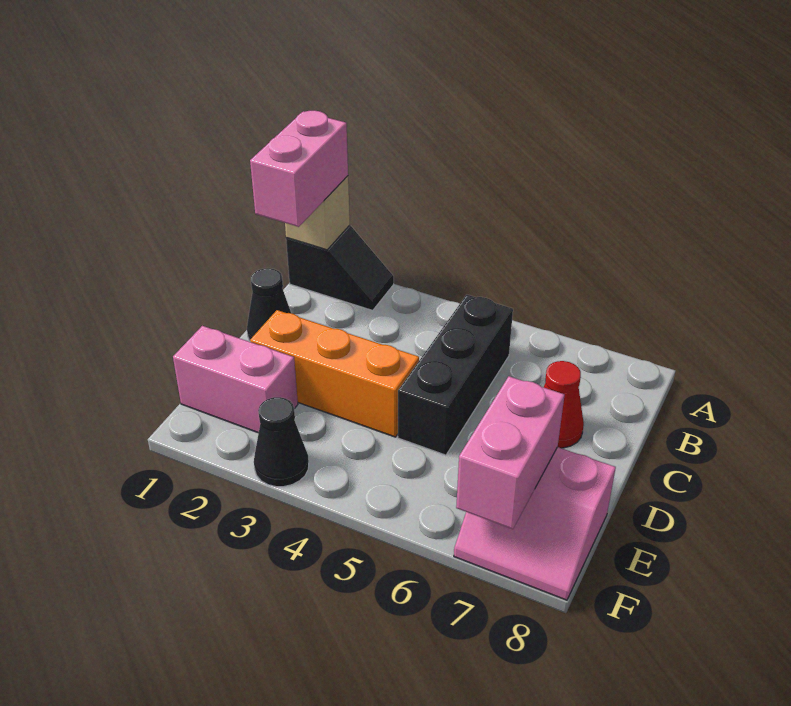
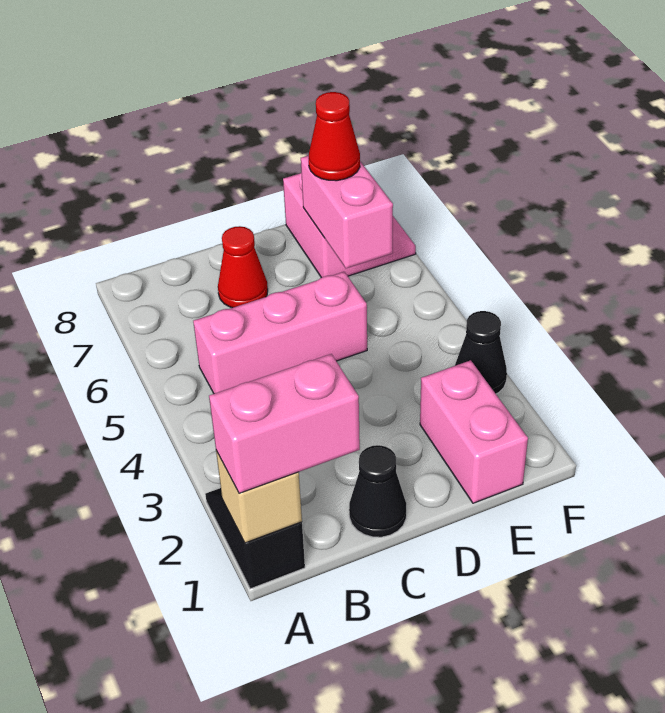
black brick B5:D5 level 1 -> pink brick B5:D5 level 1
orange brick D2:D4 level 1 -> none
pink brick E7:F7 level 2 -> pink brick E6:E7 level 2
none -> red cone E7 level 3

